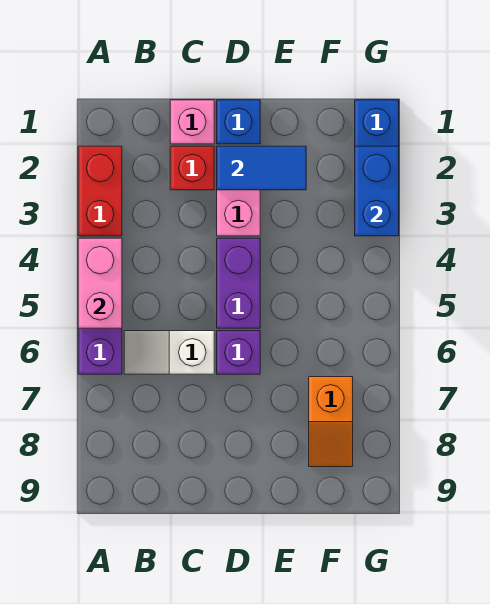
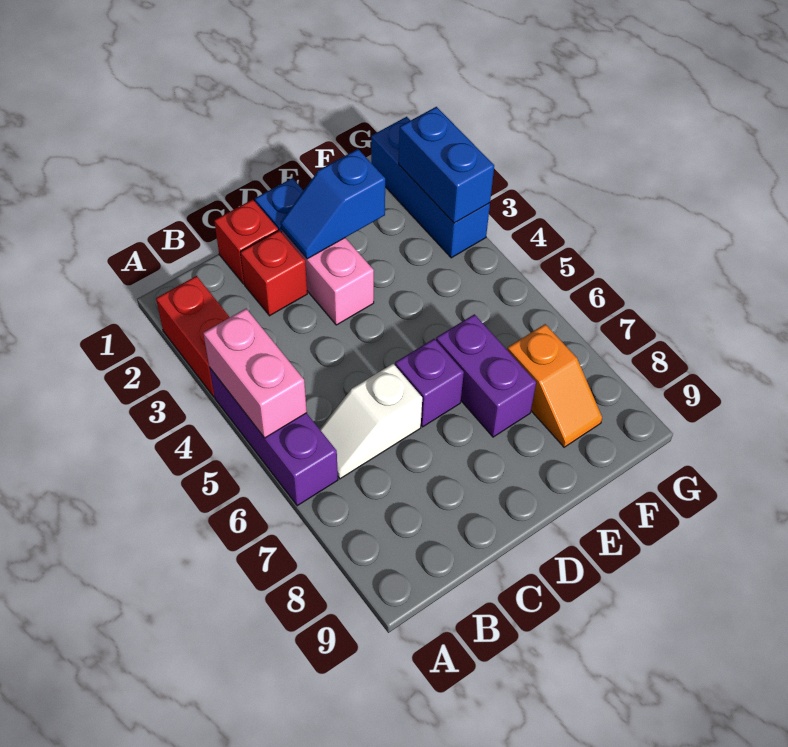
pink brick C1 level 1 -> red brick C1 level 1
blue tile D2:E2 level 2 -> blue slope D2:E2 level 2 top E
purple brick D4:D5 level 1 -> purple brick E6:E7 level 1

